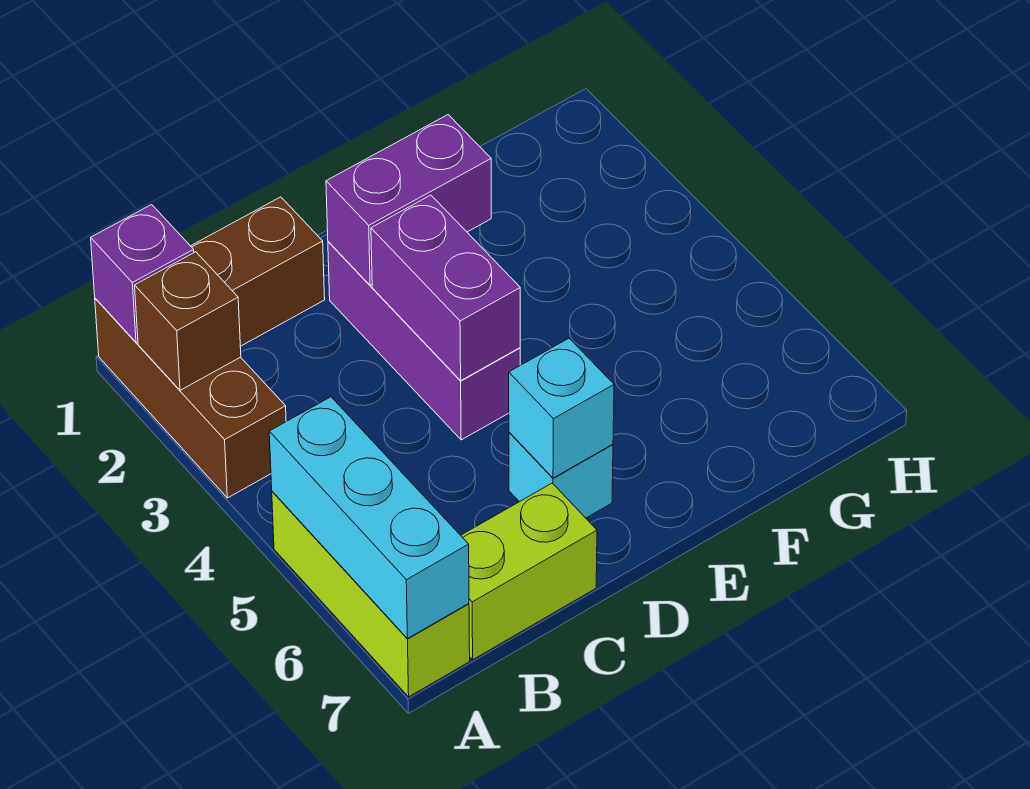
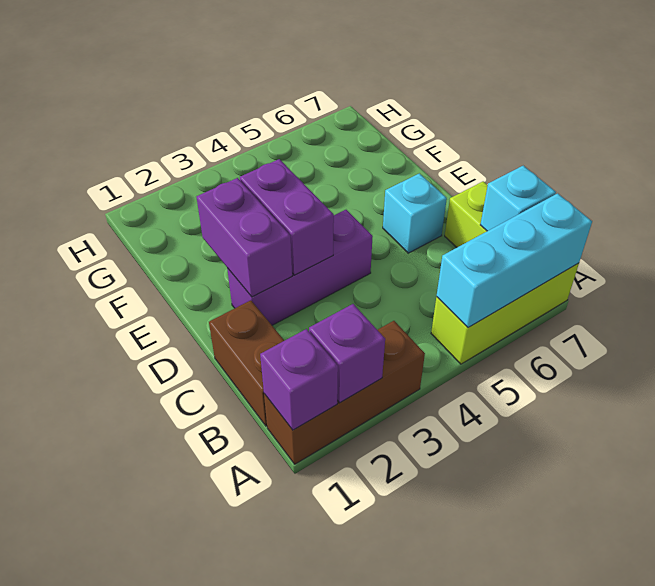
brown brick A2 level 2 -> purple brick A2 level 2
purple brick D3:D4 level 2 -> purple brick D3:E3 level 2
cyan brick D6 level 2 -> cyan brick B7 level 2

